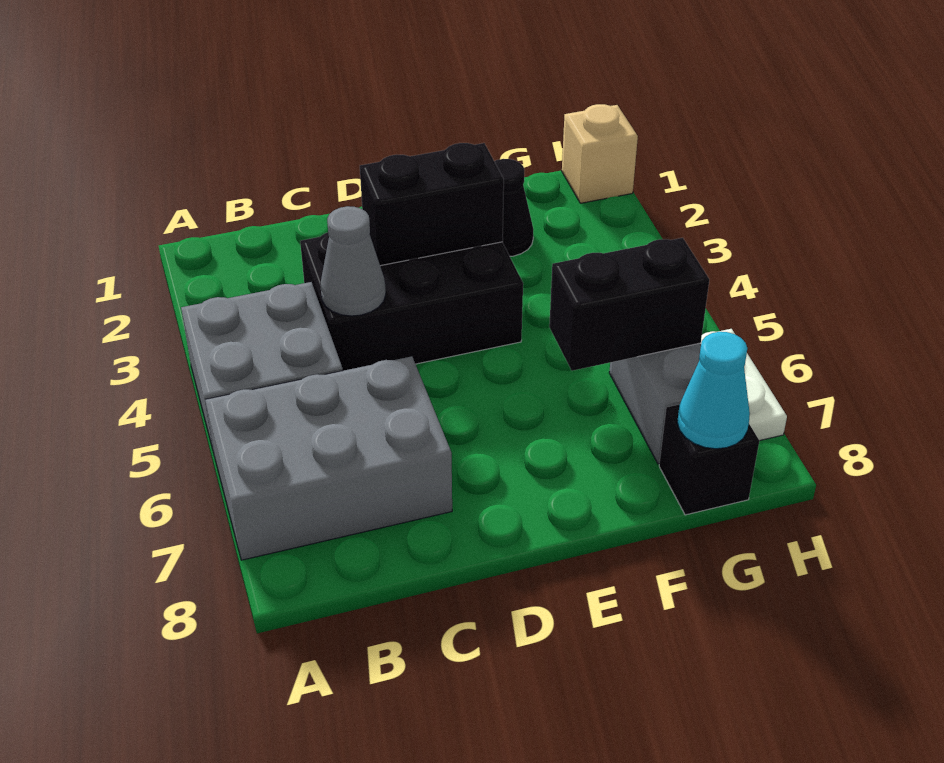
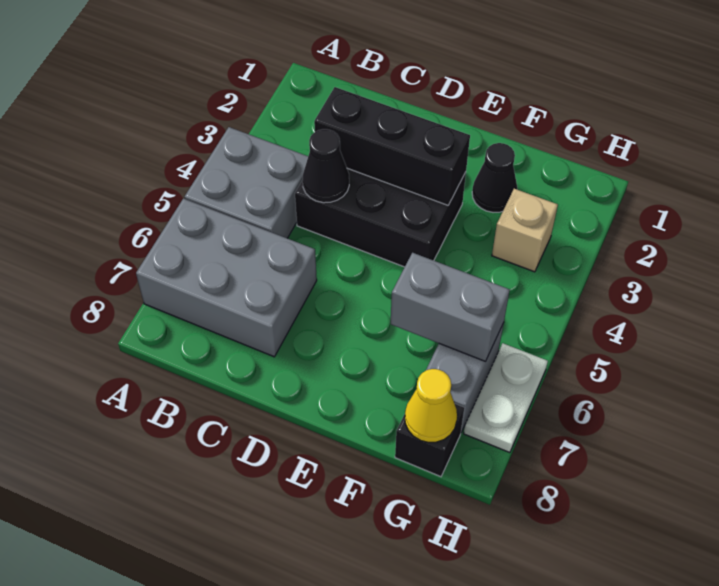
grey cone C4 level 2 -> black cone C4 level 2
black brick D3:E3 level 2 -> black brick C3:E3 level 2
black brick F6:G6 level 2 -> grey brick F6:G6 level 2
cyan cone G8 level 2 -> yellow cone G8 level 2
tan brick H1 level 1 -> tan brick G3 level 1

